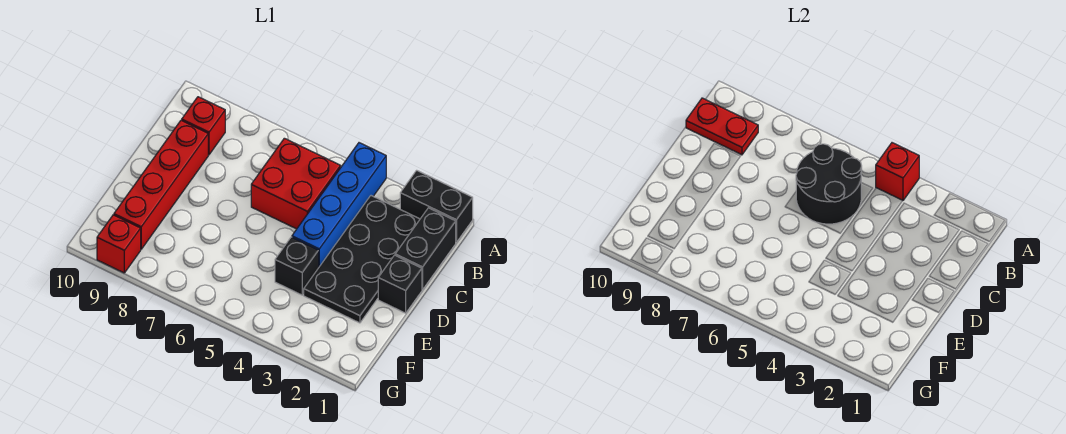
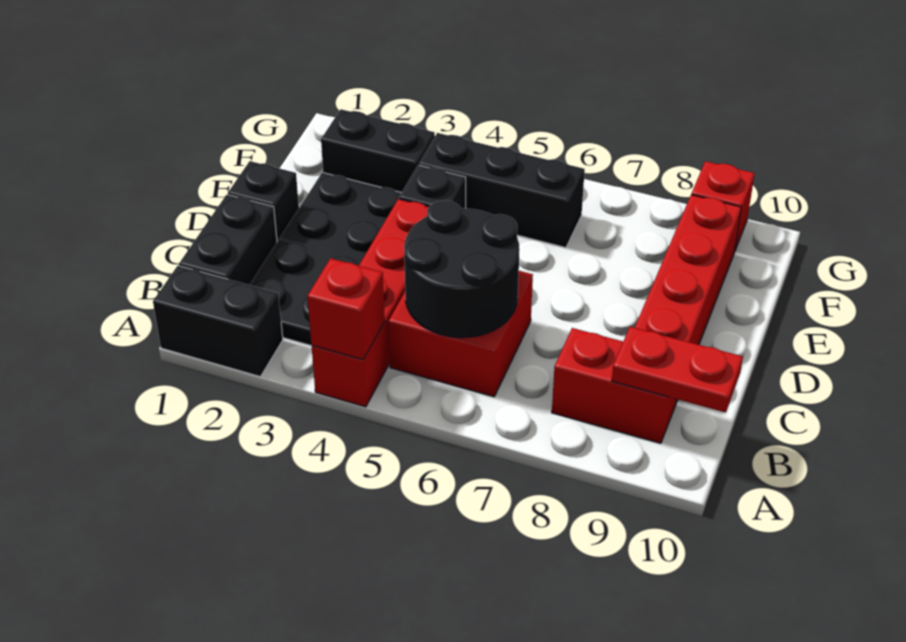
blue brick A4:D4 level 1 -> red brick A4:D4 level 1
red brick B9 level 1 -> red brick B8:B9 level 1
none -> black brick F2:F3 level 1
none -> black brick F4:F6 level 1

